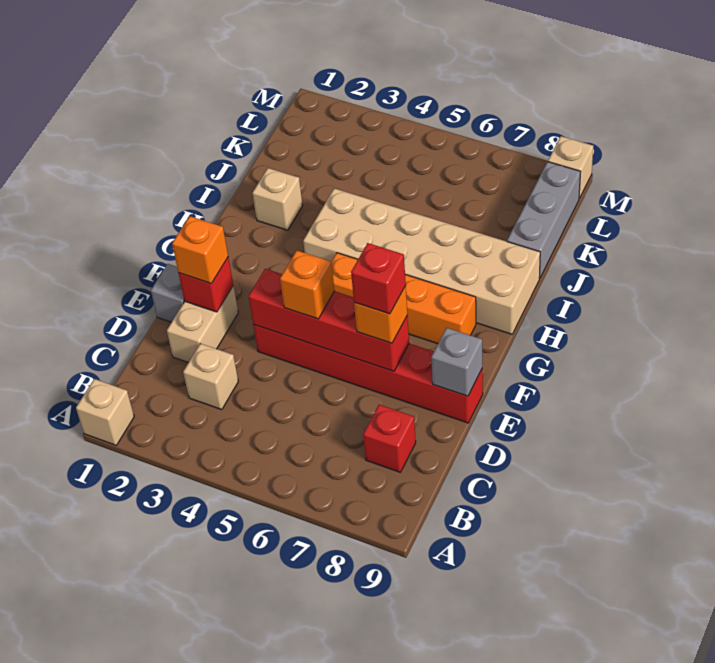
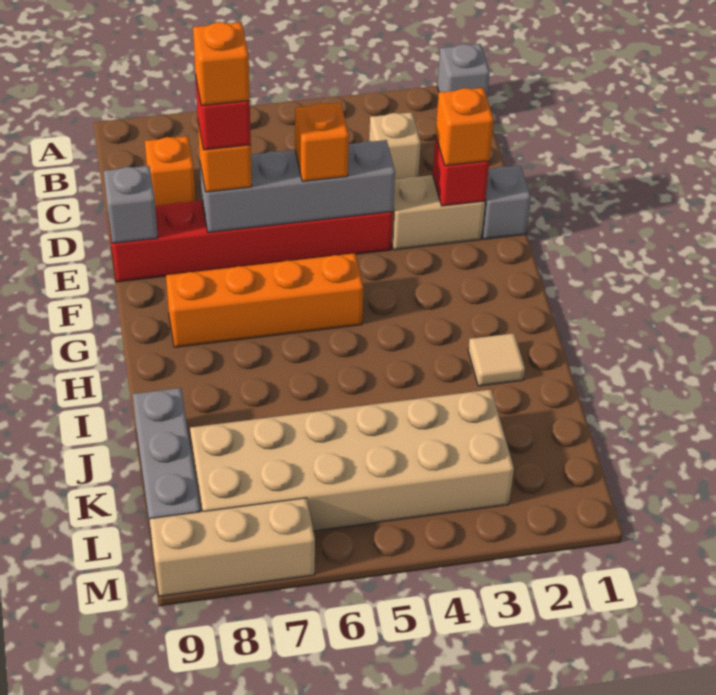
tan brick A1 level 1 -> grey brick A1 level 1
red brick C8 level 1 -> orange brick C8 level 1
tan brick D2:E2 level 1 -> tan brick E2:E3 level 1
red brick E4:E7 level 2 -> grey brick E4:E7 level 2
none -> orange brick E7 level 5
tan brick H4:I9 level 1 -> tan brick K3:L8 level 1
tan brick I2 level 1 -> tan tile I2 level 1
tan brick M9 level 1 -> tan brick M7:M9 level 1

